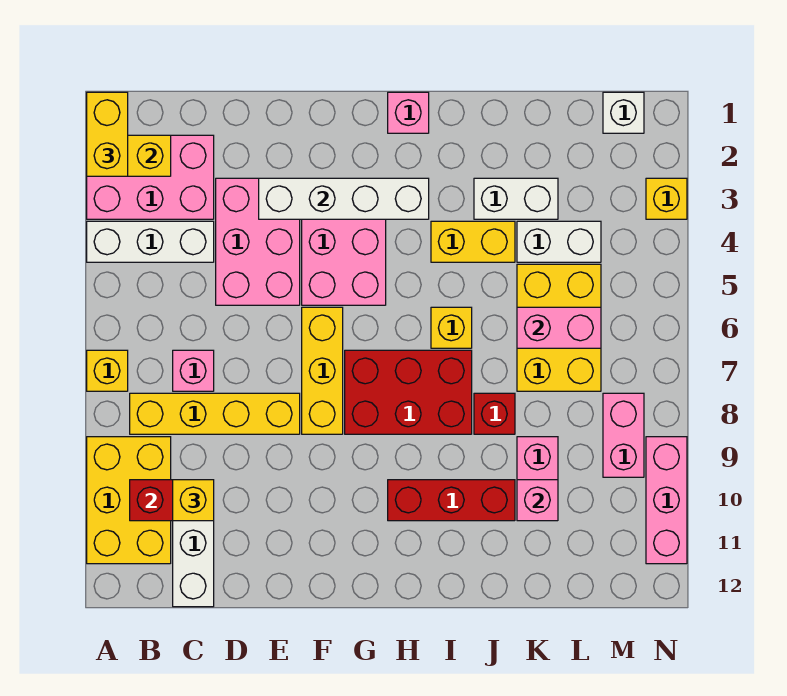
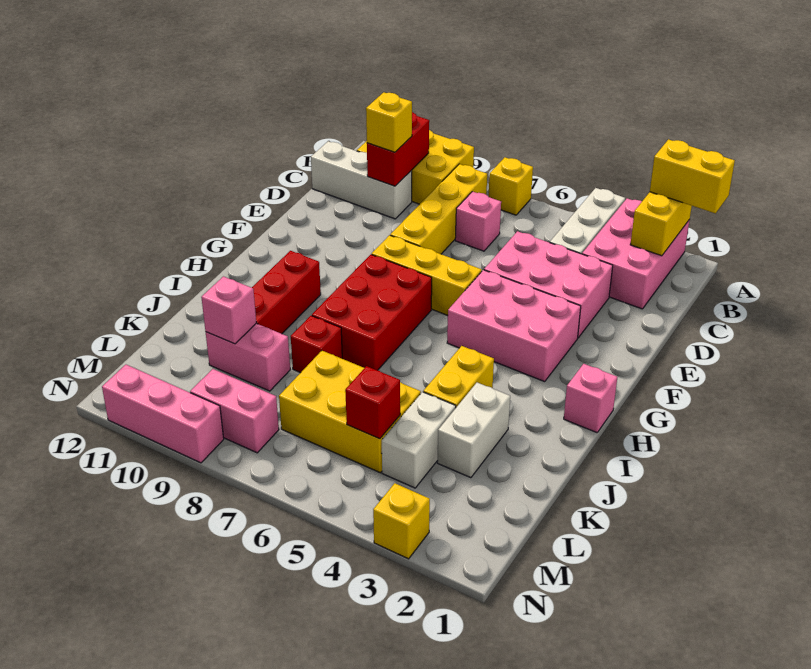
white brick E3:H3 level 2 -> none
yellow brick I6 level 1 -> none
pink brick K6:L6 level 2 -> none
none -> red brick L5 level 2
white brick M1 level 1 -> none

